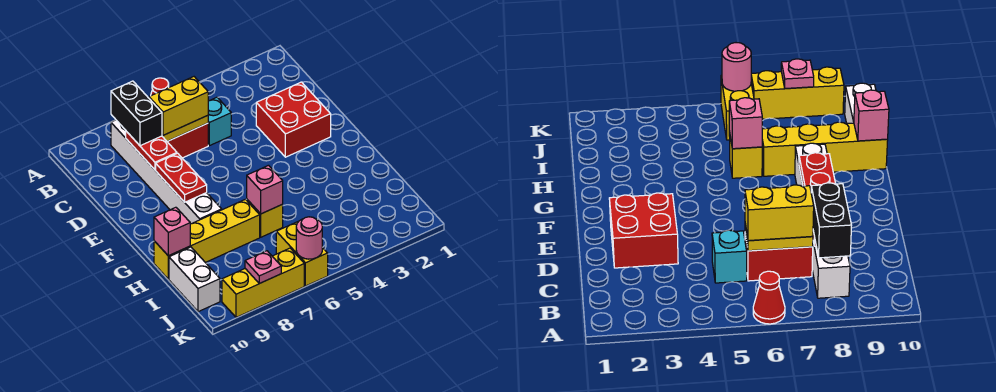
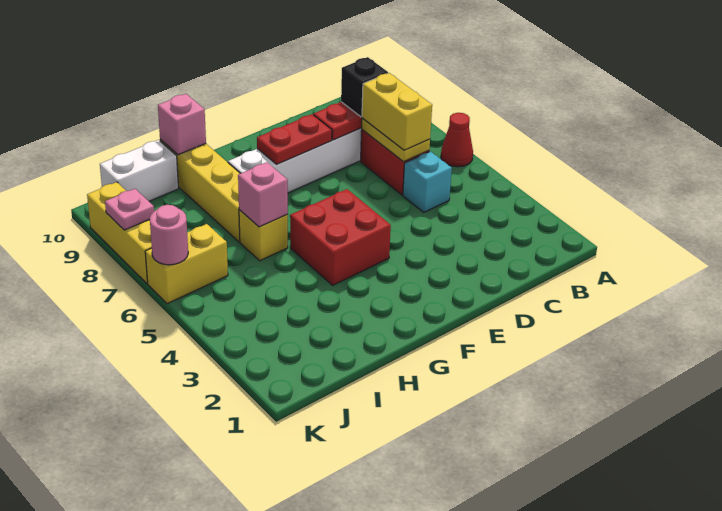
black brick B8:C8 level 3 -> black brick C8 level 3
red brick D2:E3 level 1 -> red brick F4:G5 level 1

